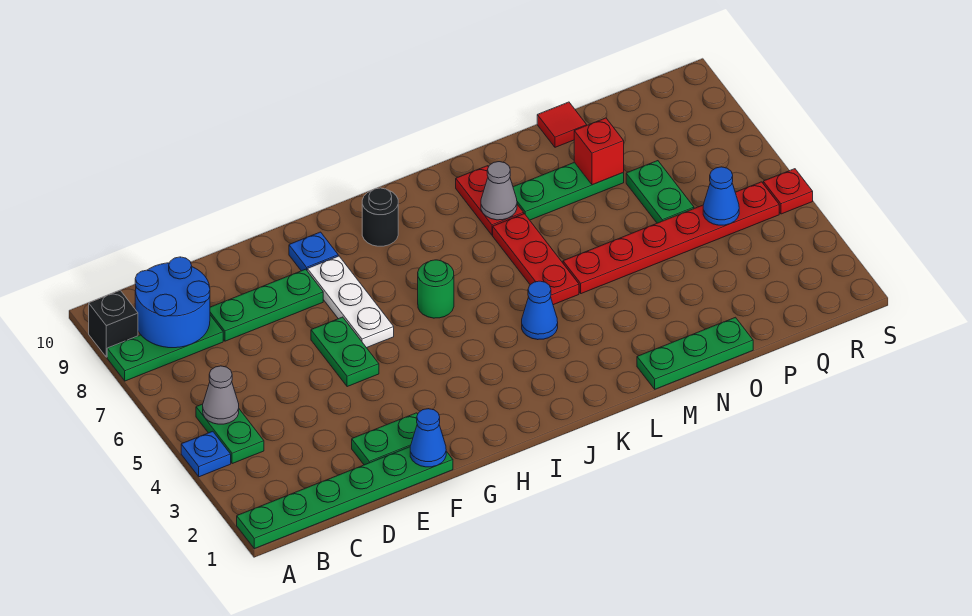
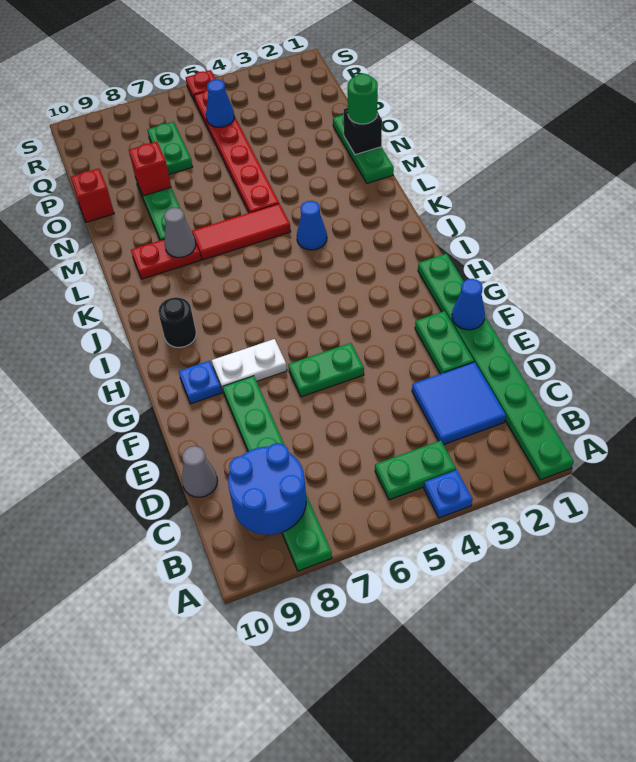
green plate A1:F1 level 1 -> green plate A1:H1 level 1
black brick A9 level 1 -> black brick N1 level 2
grey cone B5 level 2 -> grey cone D10 level 1
none -> blue tile C2:D3 level 1
white plate G6:G8 level 1 -> white plate G7:G8 level 1
green round brick I6 level 1 -> green round brick N1 level 3
red plate L5:L7 level 1 -> red tile L5:L7 level 1
red tile O10 level 1 -> red brick O10 level 1
green plate P6:P7 level 1 -> green plate P7:Q7 level 1

